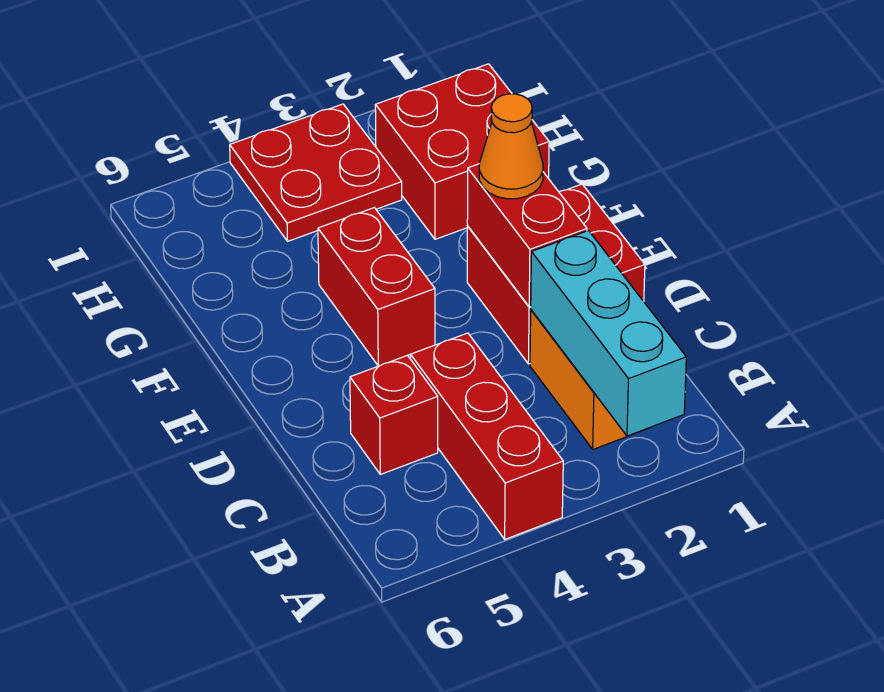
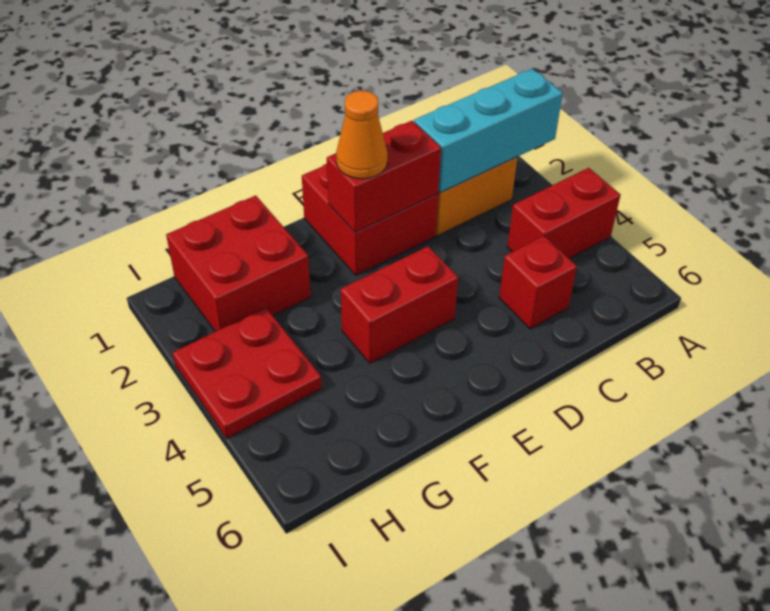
red brick A4:C4 level 1 -> red brick A4:B4 level 1

